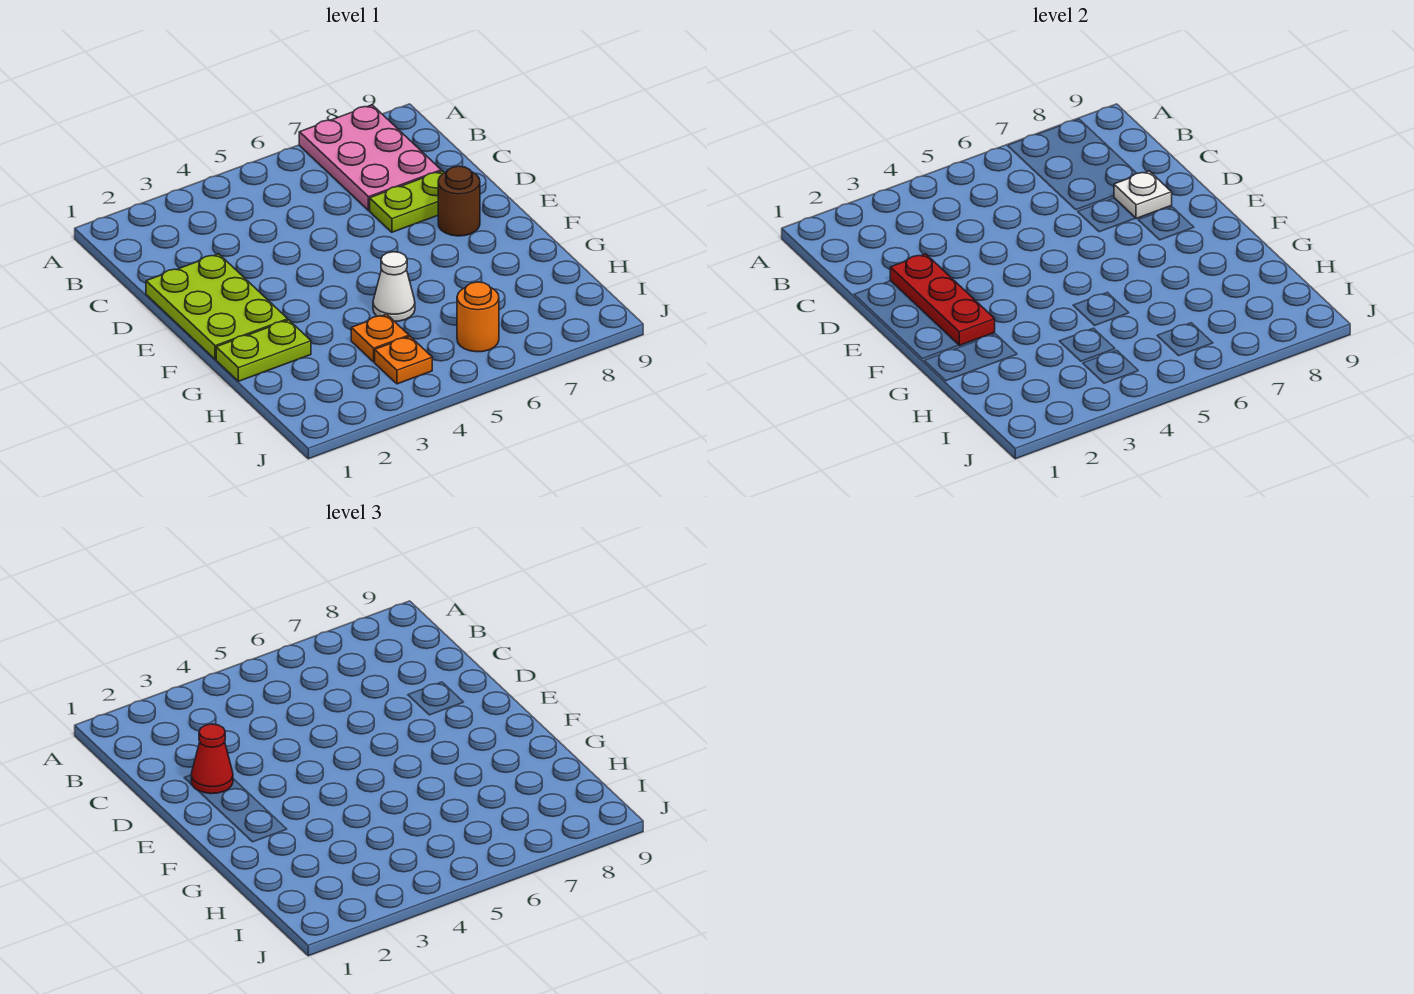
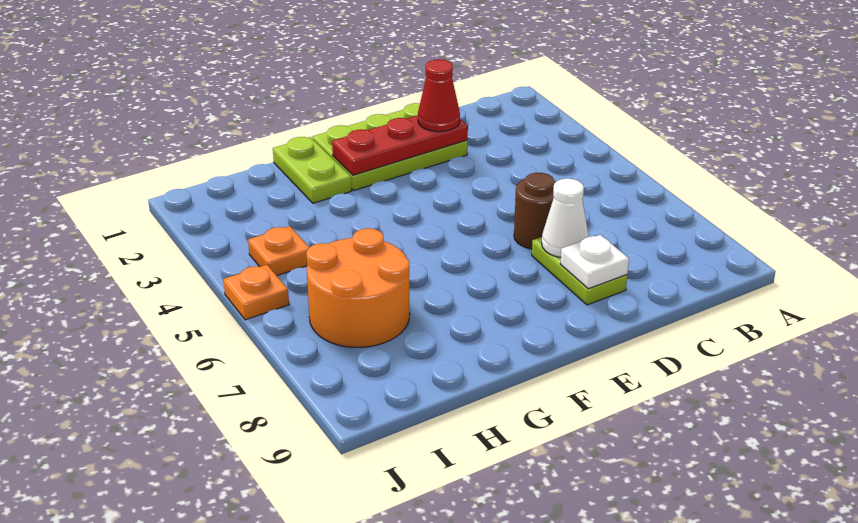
pink plate A7:C8 level 1 -> none
brown round brick E8 level 1 -> brown round brick D6 level 1
white cone G5 level 1 -> white cone D7 level 2
orange plate H4 level 1 -> orange plate J5 level 1
orange round brick I6 level 1 -> orange round brick H6:I7 level 1

